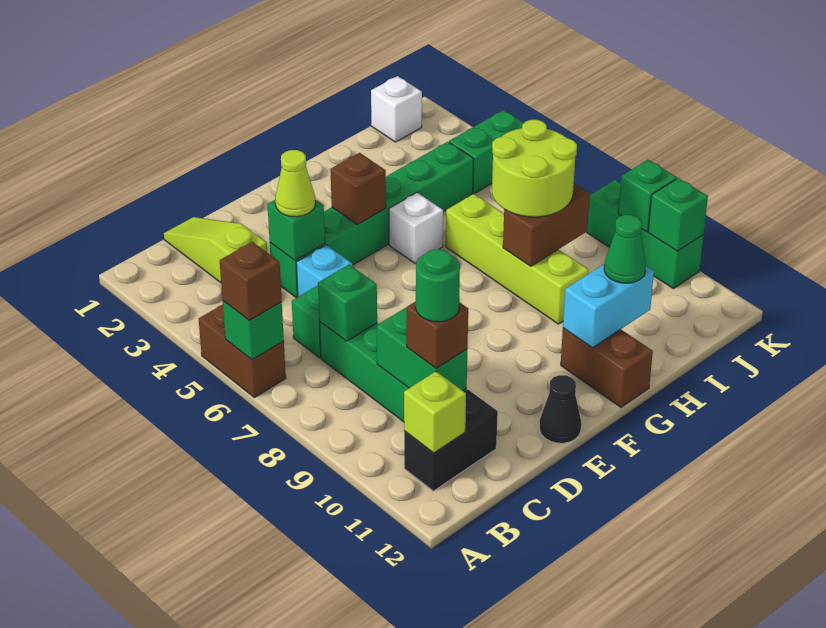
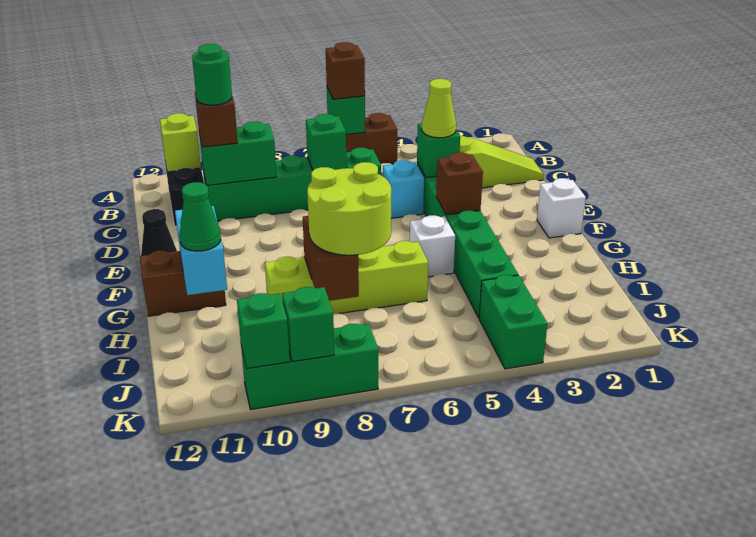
white brick J1 level 1 -> white brick F1 level 1

